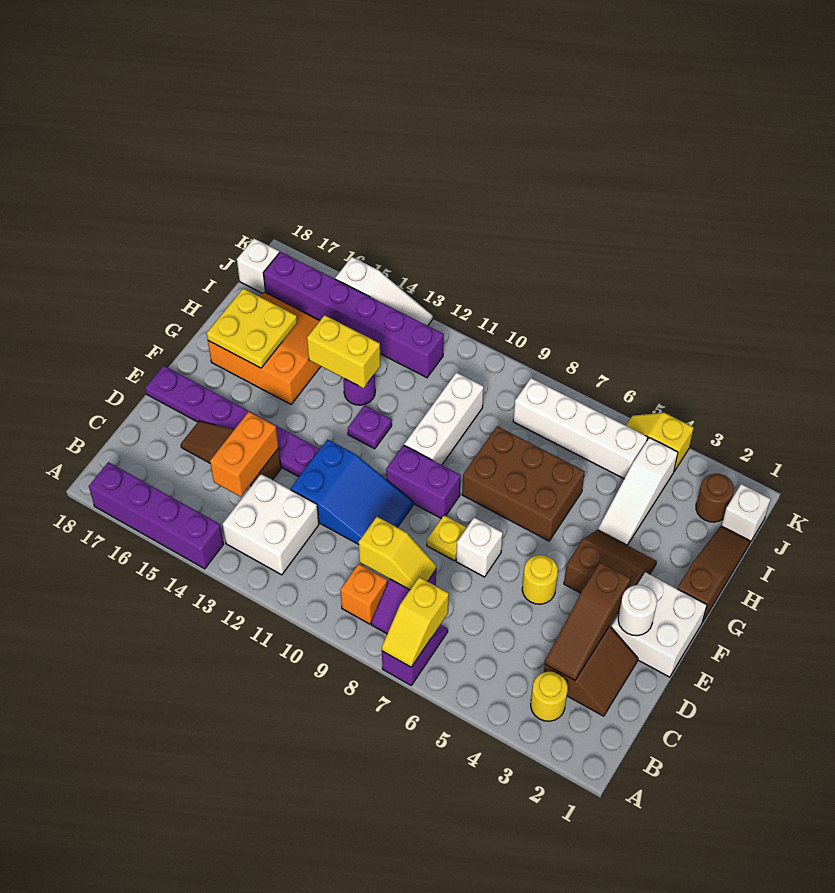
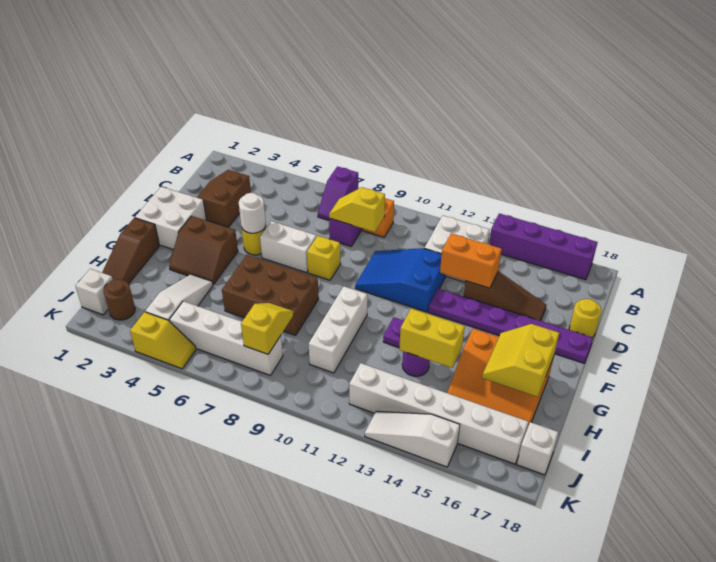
yellow slope A7:B7 level 2 top B -> yellow slope I8:J8 level 2 top J
yellow round brick B3 level 1 -> yellow round brick D18 level 1
brown slope C3:E3 level 2 top E -> none
orange brick C14:D14 level 2 -> orange brick D13:D14 level 2
white round brick E2 level 2 -> white round brick E5 level 2
white brick E7 level 1 -> white brick E6:E7 level 1
yellow plate E8 level 1 -> yellow brick E8 level 1
purple brick F9:F10 level 1 -> none
yellow plate G16:H17 level 2 -> yellow slope G16:H17 level 2 top 17
purple brick J12:J17 level 1 -> white brick J12:J17 level 1

